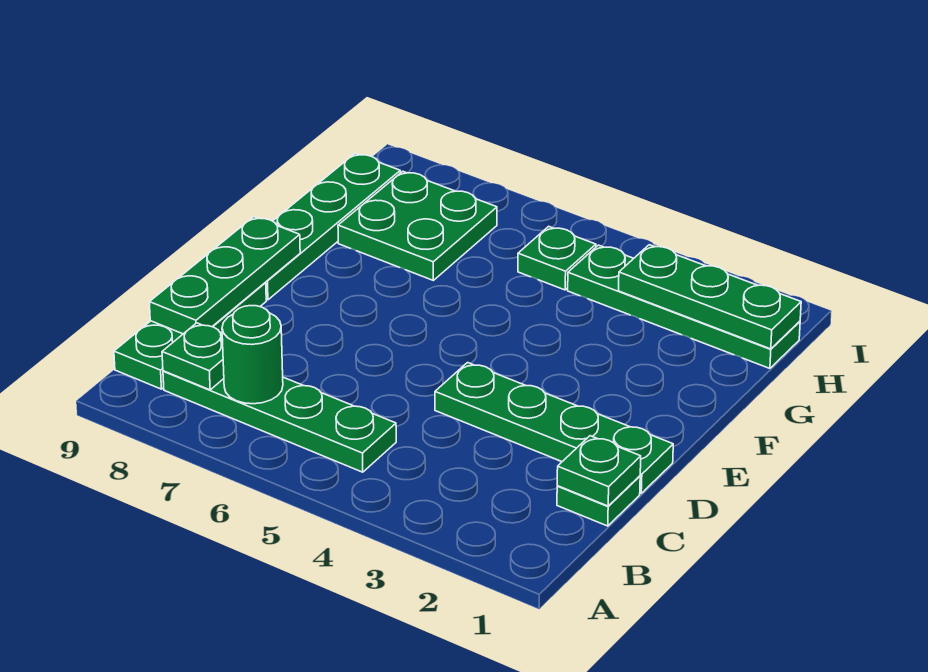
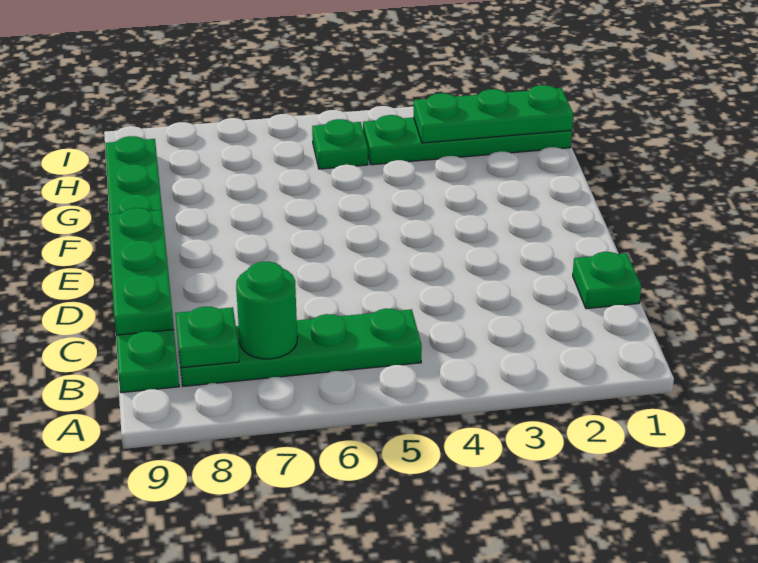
green plate C1 level 2 -> none
green plate D1:D4 level 1 -> none
green plate G7:H8 level 1 -> none

